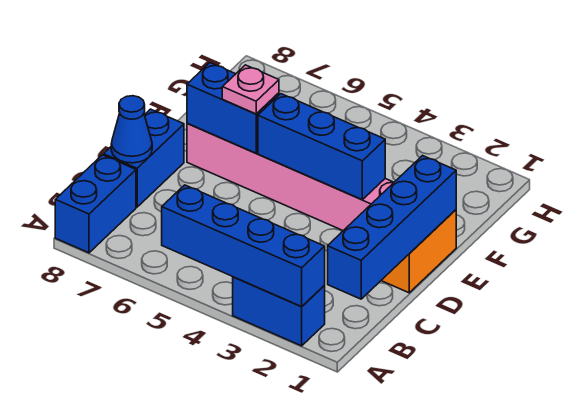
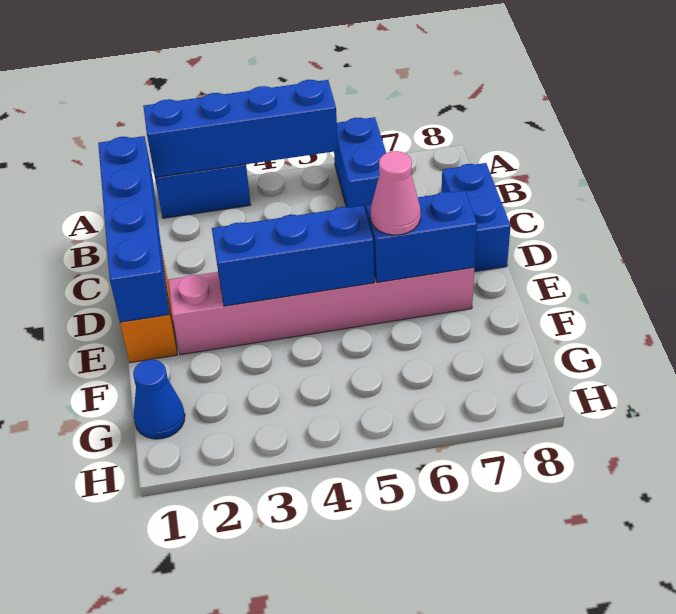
blue brick A8:B8 level 1 -> blue brick A6:B6 level 1
blue cone C8 level 2 -> blue cone G1 level 1
pink plate E6 level 3 -> pink cone E6 level 3

